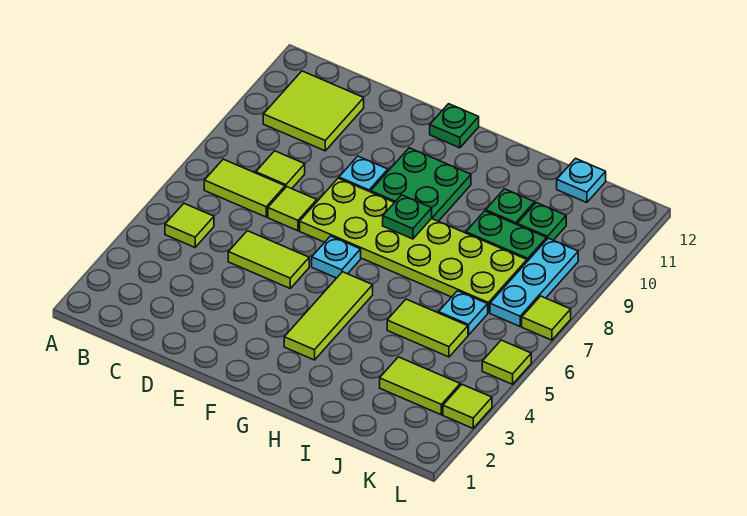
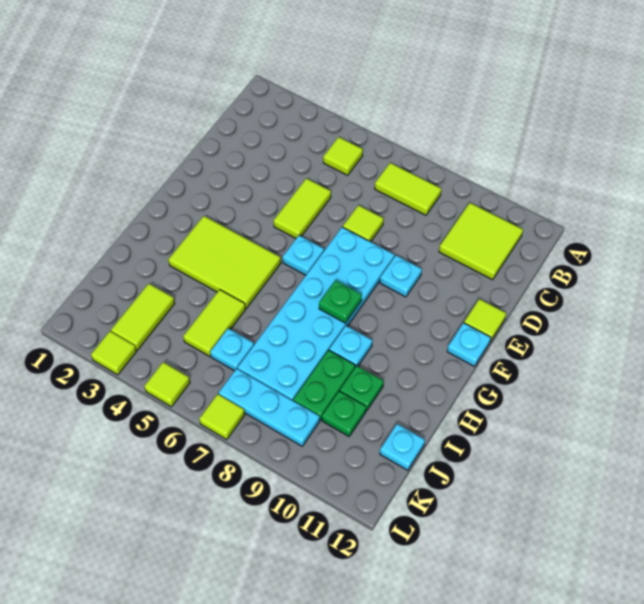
lime tile B7:C7 level 1 -> lime tile B7:B8 level 1
lime tile C8 level 1 -> lime tile E12 level 1
lime plate E7:J8 level 1 -> cyan plate E7:J8 level 1
green plate F9:G10 level 1 -> none
green plate F12 level 1 -> cyan plate F12 level 1
lime tile G3:G5 level 1 -> lime tile G3:H5 level 1
none -> cyan plate H9 level 1

